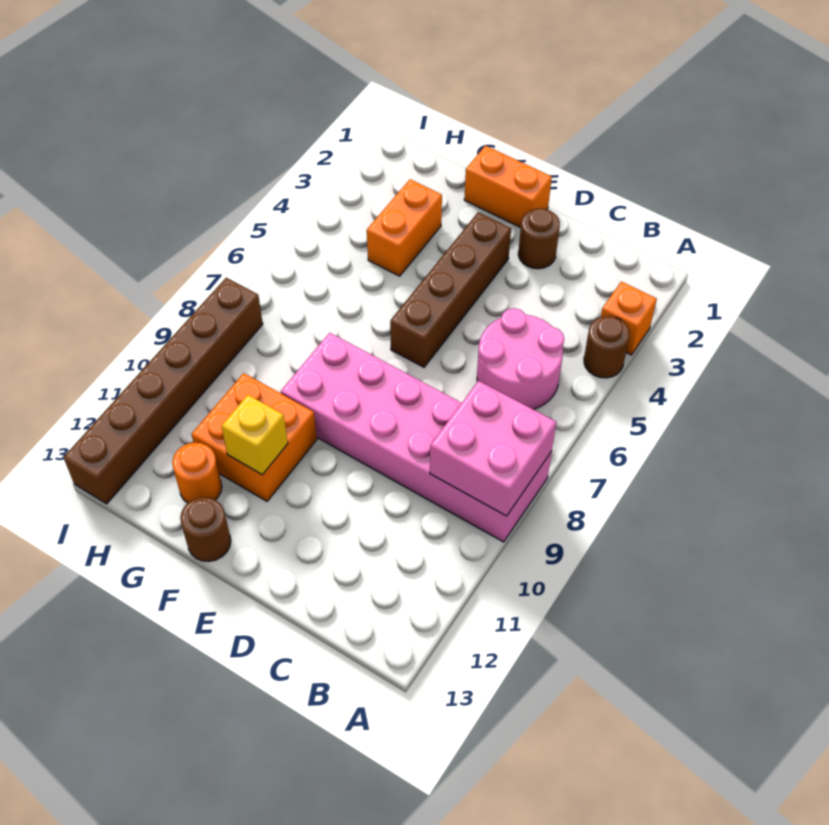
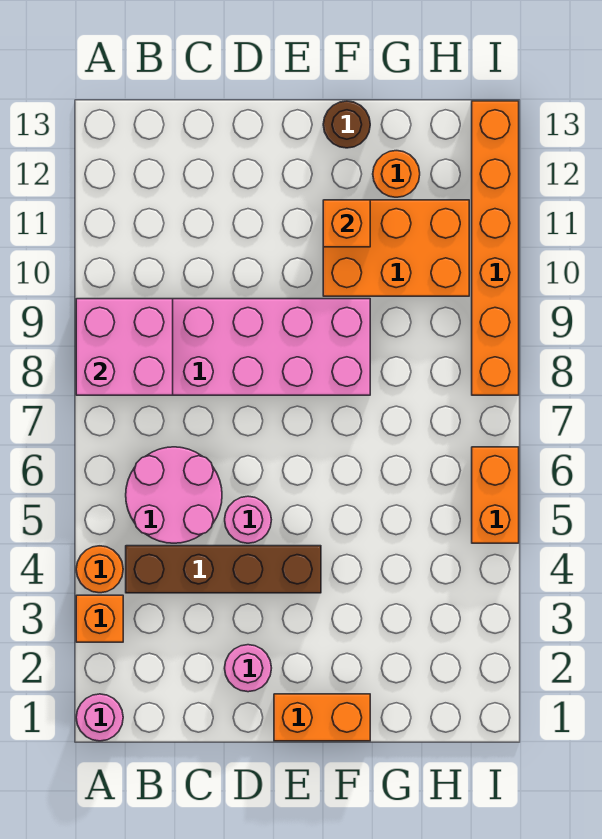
none -> pink round brick A1 level 1
brown round brick A4 level 1 -> orange round brick A4 level 1
brown round brick D2 level 1 -> pink round brick D2 level 1
none -> pink round brick D5 level 1
brown brick E3:E6 level 1 -> brown brick B4:E4 level 1
orange brick F10:G11 level 1 -> orange brick F10:H11 level 1
yellow brick F11 level 2 -> orange brick F11 level 2
orange brick G3:G4 level 1 -> orange brick I5:I6 level 1
brown brick I8:I13 level 1 -> orange brick I8:I13 level 1

